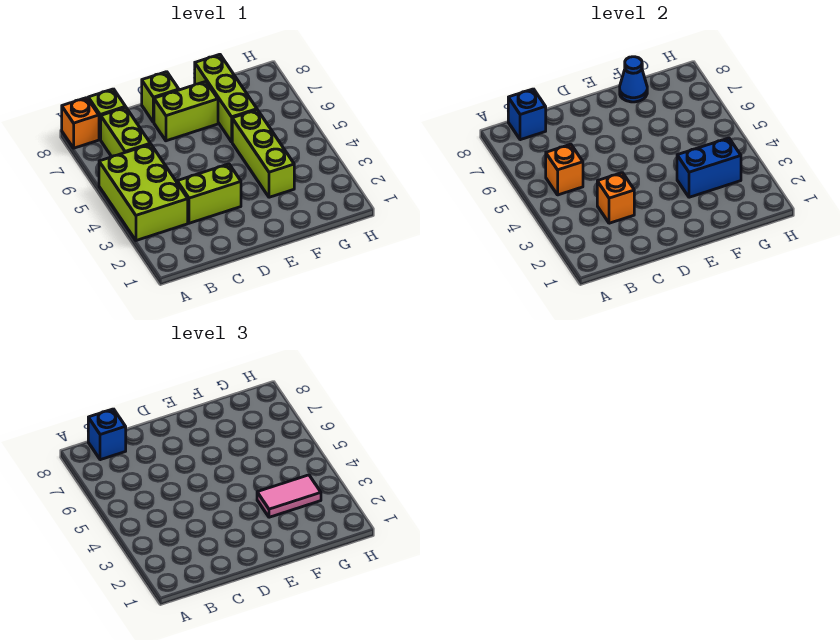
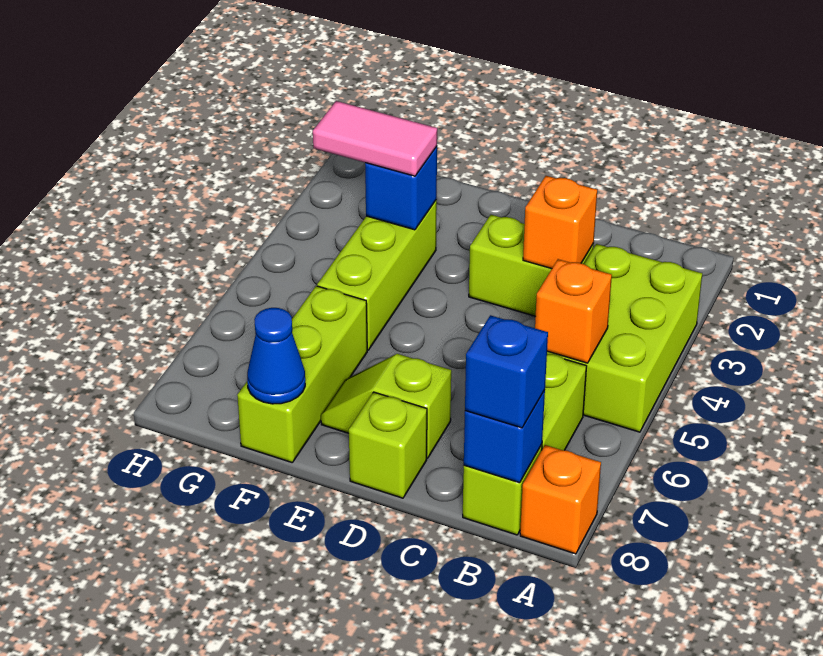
lime brick D7:E7 level 1 -> lime slope D7:E7 level 1 top D
blue brick F3:G3 level 2 -> blue brick F3 level 2

